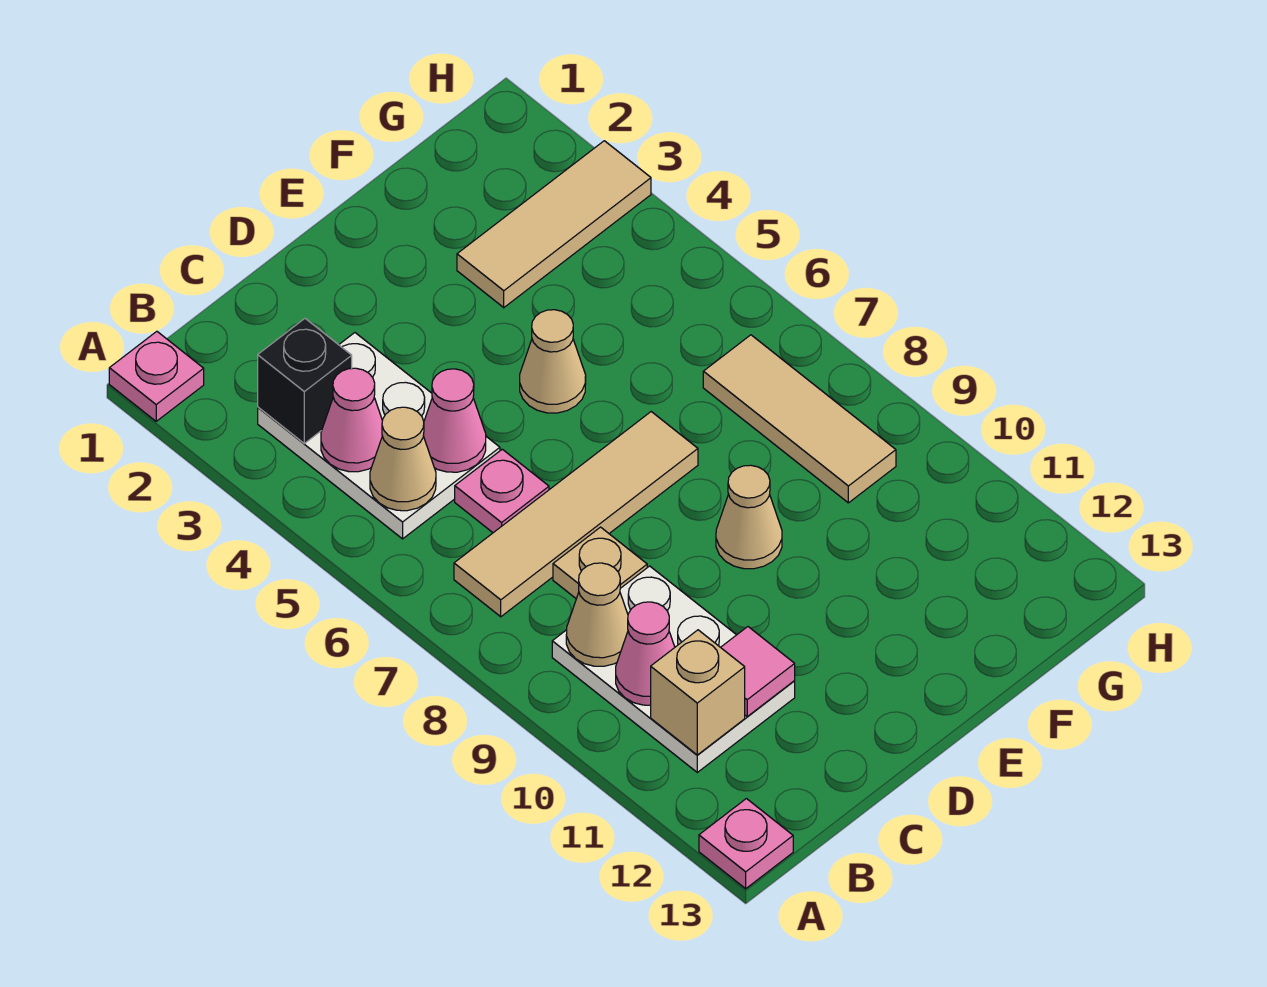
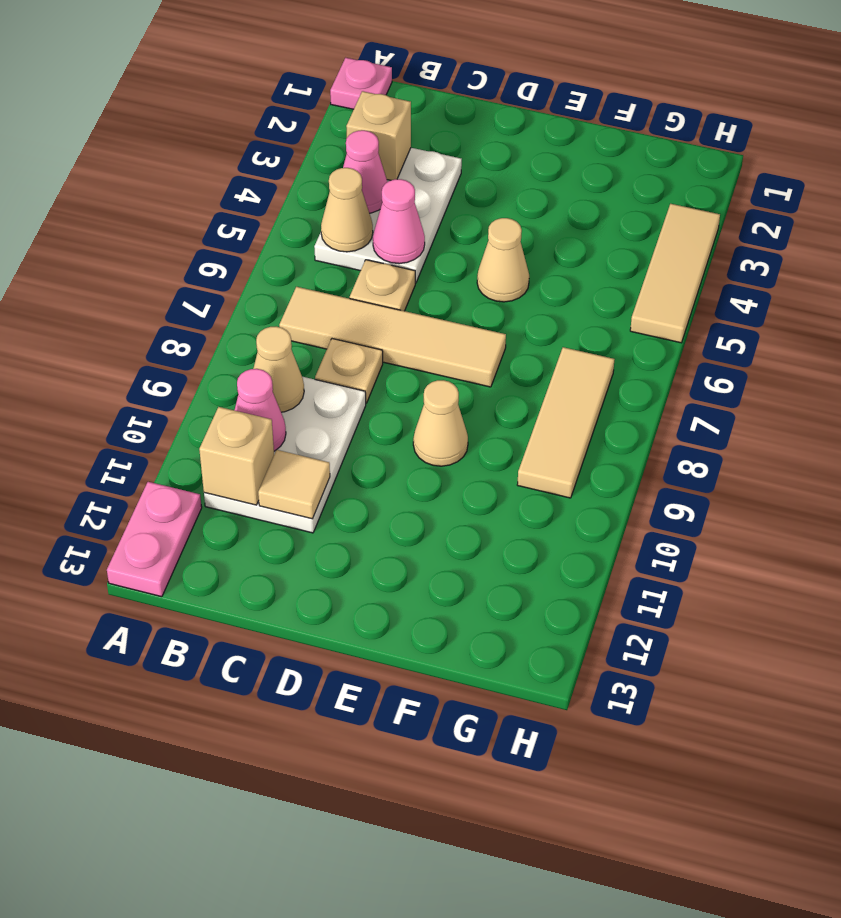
pink plate A13 level 1 -> pink plate A12:A13 level 1
black brick B3 level 2 -> tan brick B3 level 2
pink plate C6 level 1 -> tan plate C6 level 1
pink tile C11 level 2 -> tan tile C11 level 2
tan tile F3:H3 level 1 -> tan tile H3:H5 level 1

